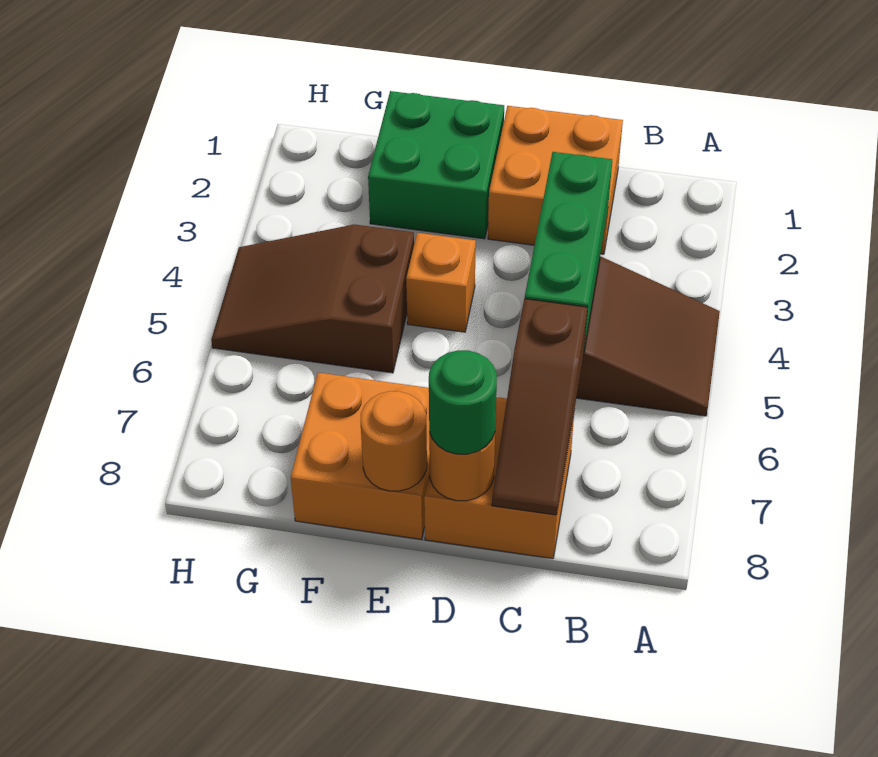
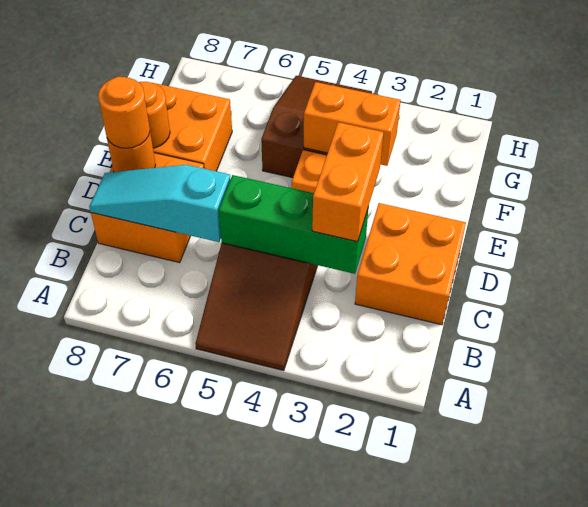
none -> orange brick C3:D3 level 3
brown slope C6:C8 level 2 top 6 -> cyan slope C6:C8 level 2 top 6
green round brick D8 level 3 -> orange round brick D8 level 3
green brick E1:F2 level 1 -> none
none -> orange brick F3:F4 level 2

